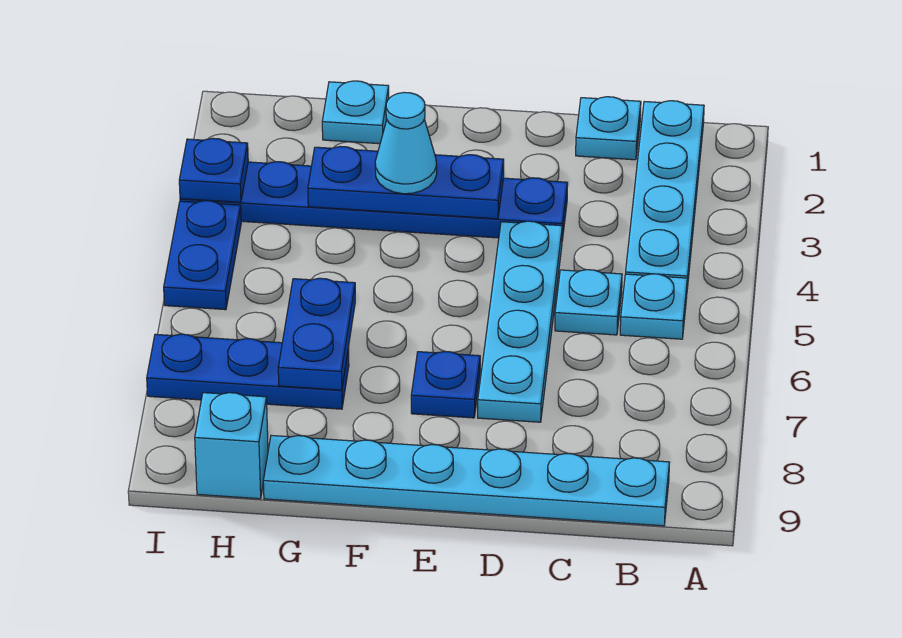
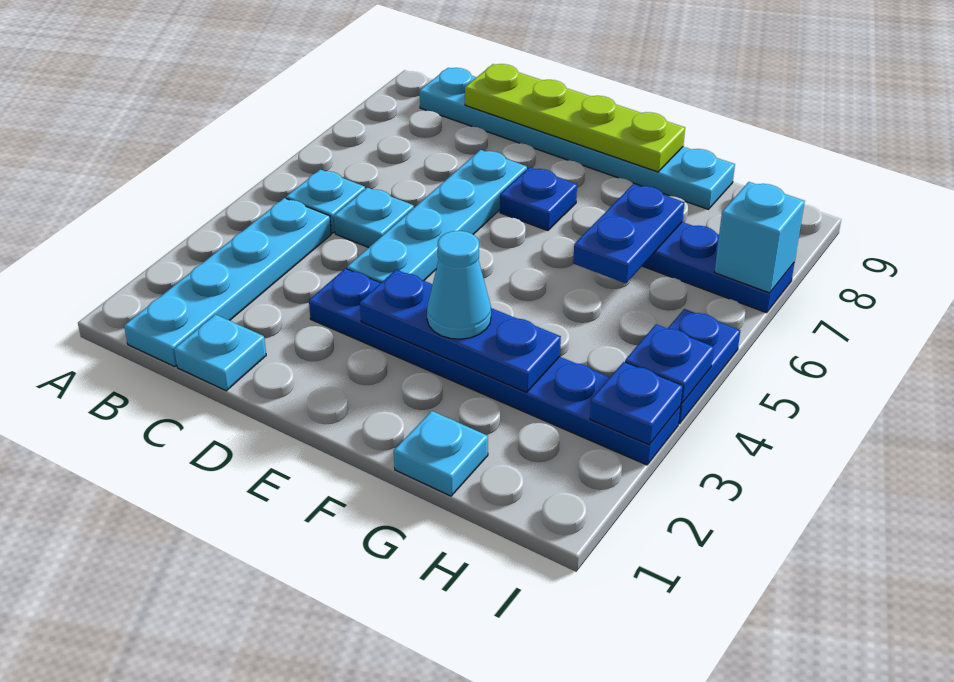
none -> lime plate C9:F9 level 2
cyan brick H9 level 1 -> cyan brick I7 level 2
none -> blue plate I4 level 2

